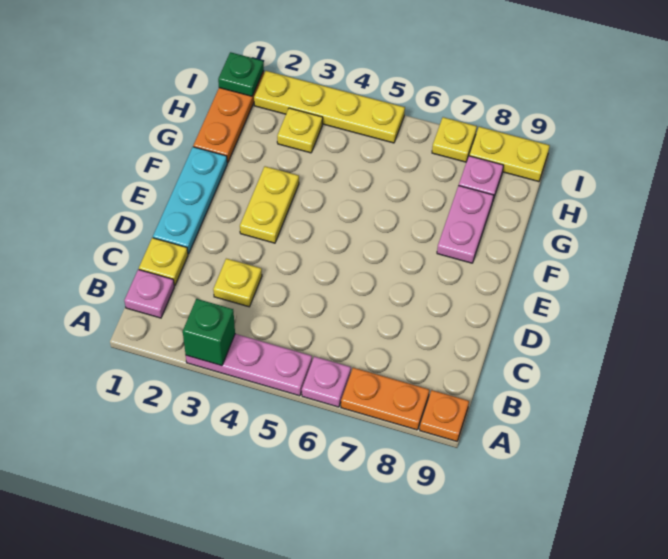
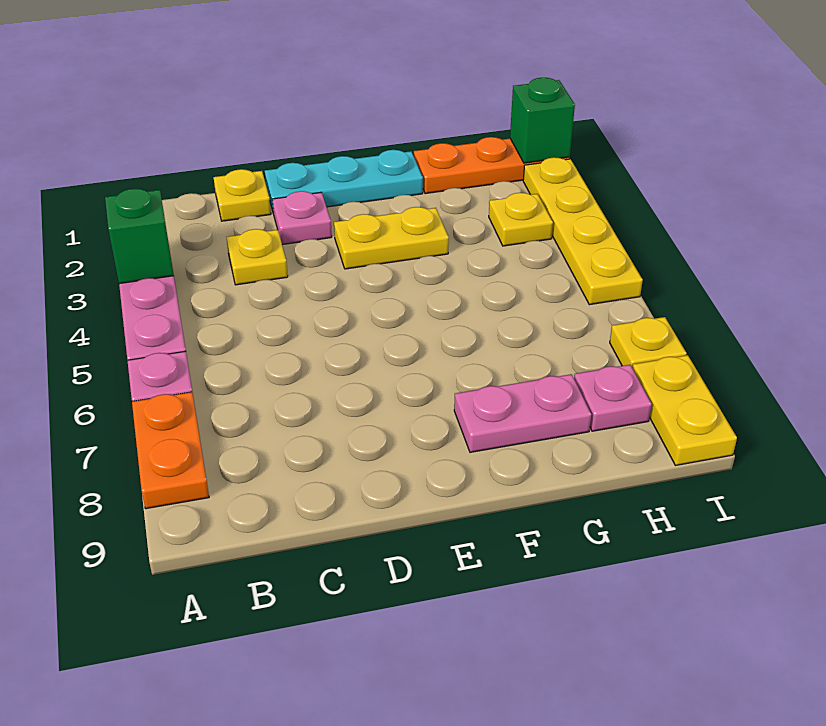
orange plate A9 level 1 -> none
pink plate B1 level 1 -> pink plate D2 level 1
green plate I1 level 2 -> green brick I1 level 2

